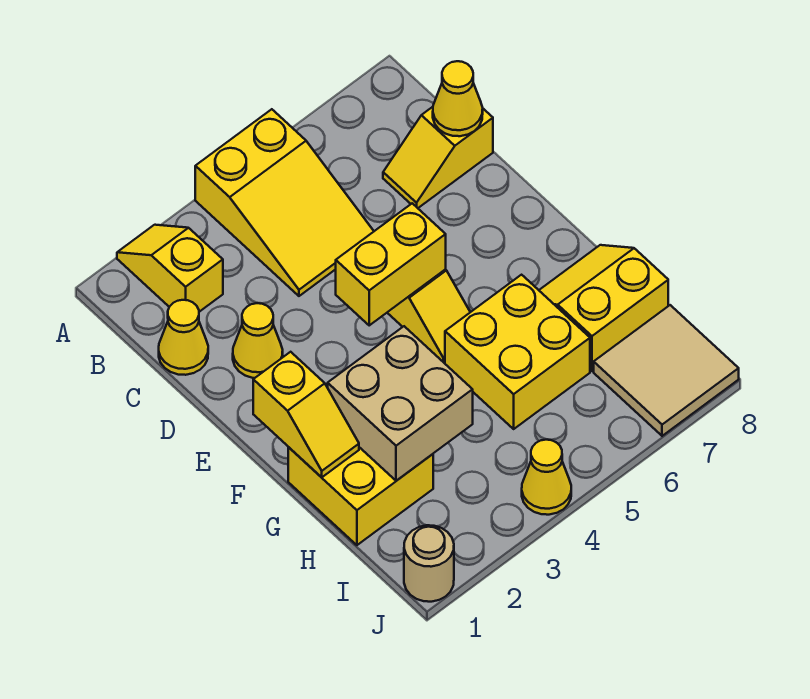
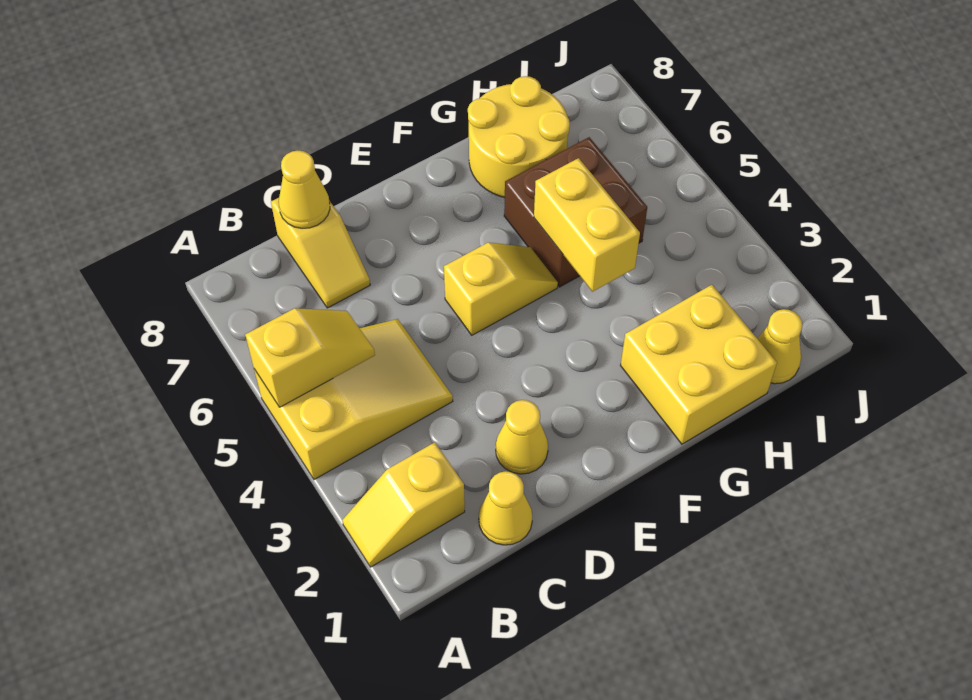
yellow brick E4:E5 level 2 -> yellow brick G4:G5 level 2
yellow slope F1:G1 level 2 top F -> yellow slope A5:B5 level 2 top A
tan brick G2:H3 level 2 -> none
yellow brick G5:H6 level 1 -> brown brick G5:H6 level 1
yellow slope G7:H8 level 1 top H -> yellow round brick G7:H8 level 1
tan tile I7:J8 level 1 -> none
tan round brick J1 level 1 -> none
yellow cone J4 level 1 -> yellow cone I1 level 1

